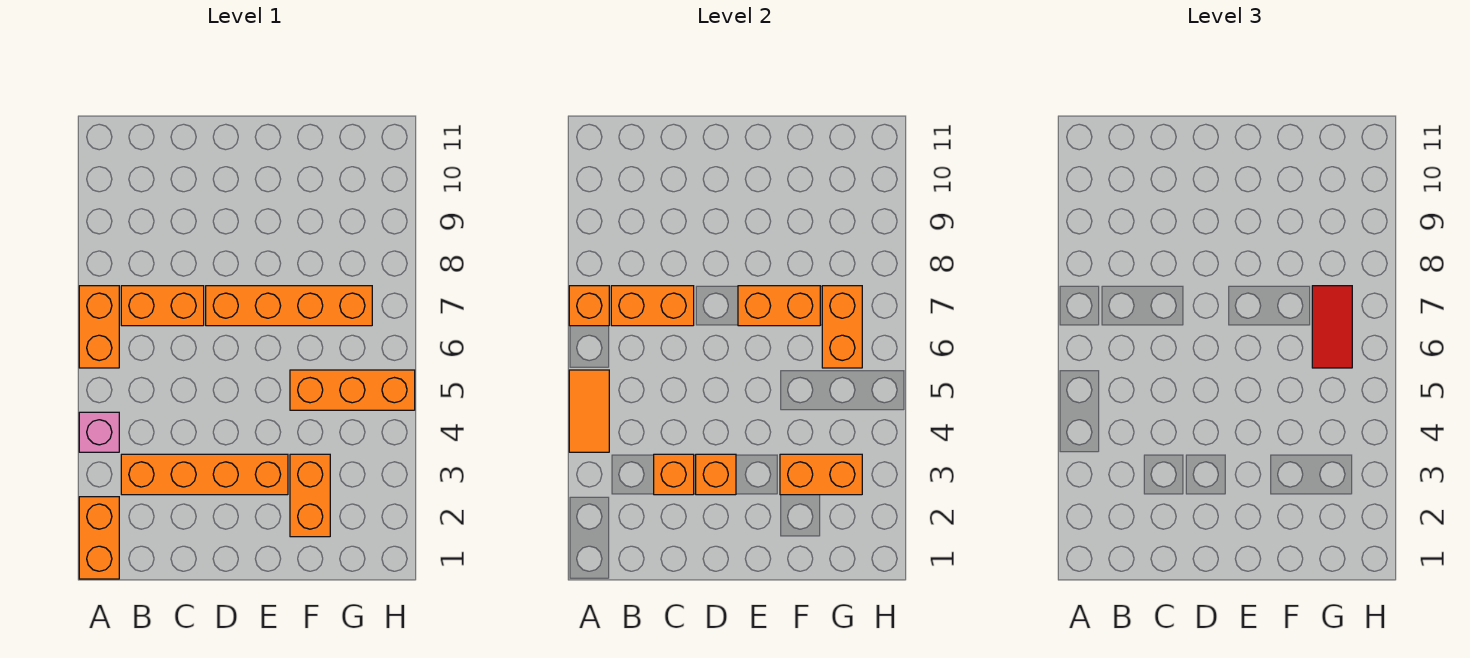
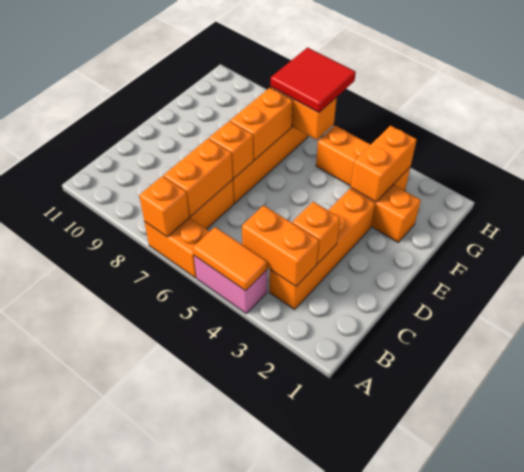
orange brick A1:A2 level 1 -> orange brick B3:B4 level 2
pink brick A4 level 1 -> pink brick A4:A5 level 1
orange brick D3 level 2 -> orange brick D7 level 2
orange brick F5:H5 level 1 -> orange brick G3:G5 level 1
red tile G6:G7 level 3 -> red tile G6:H7 level 3

